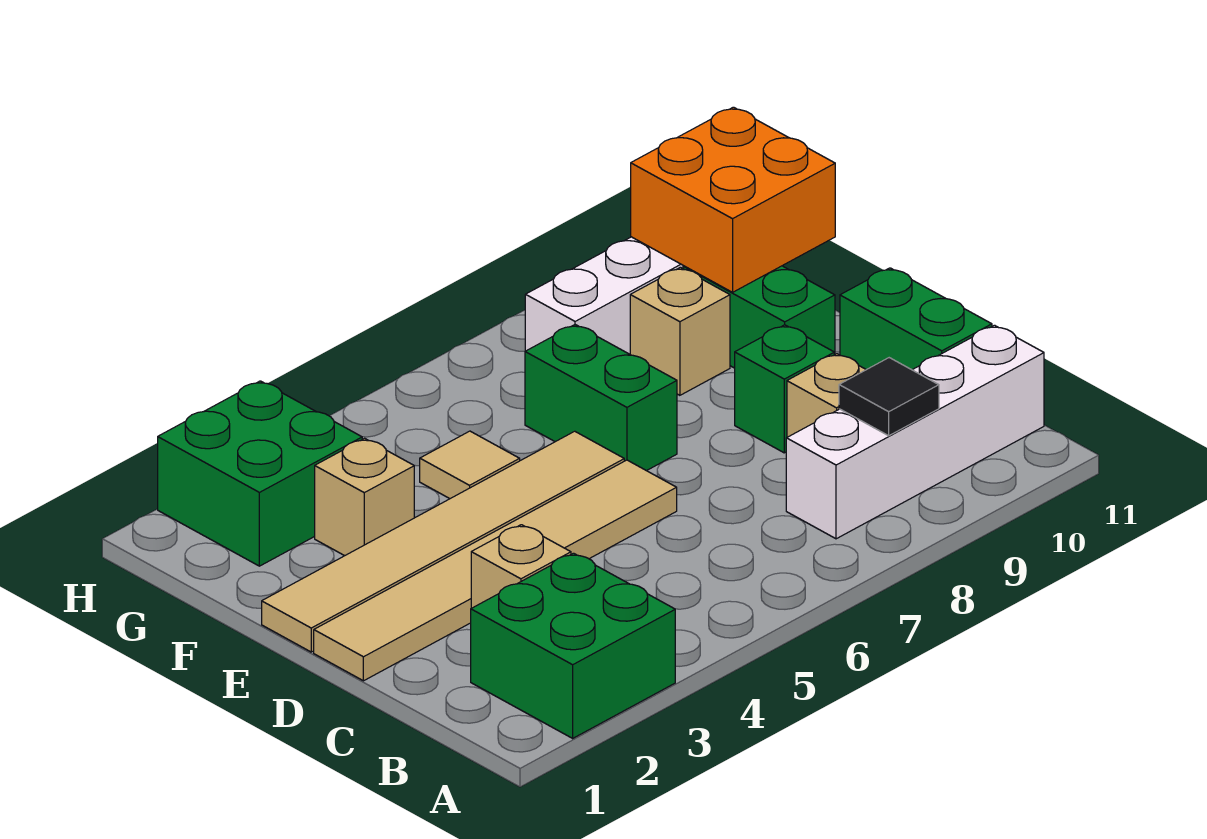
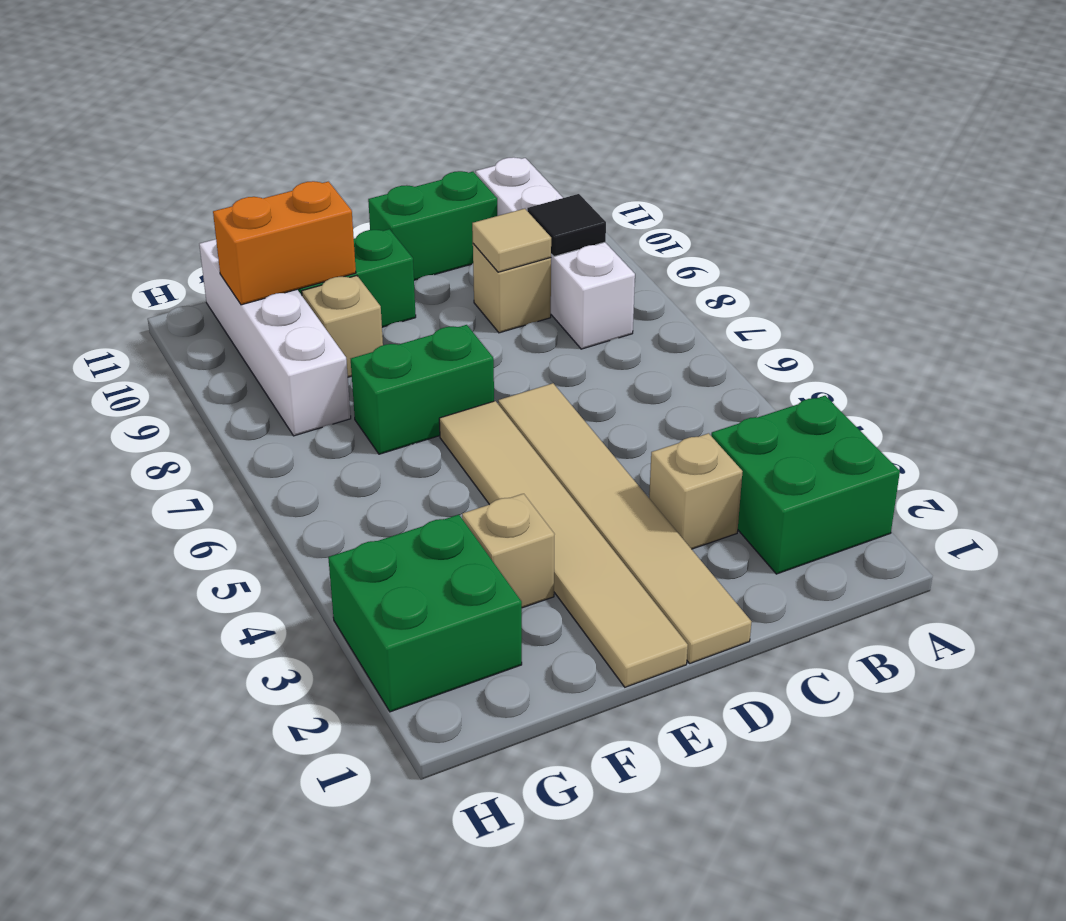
green brick D9 level 1 -> none
tan tile F5 level 1 -> tan tile C9 level 2
orange brick F10:G11 level 2 -> orange brick F10:G10 level 2

